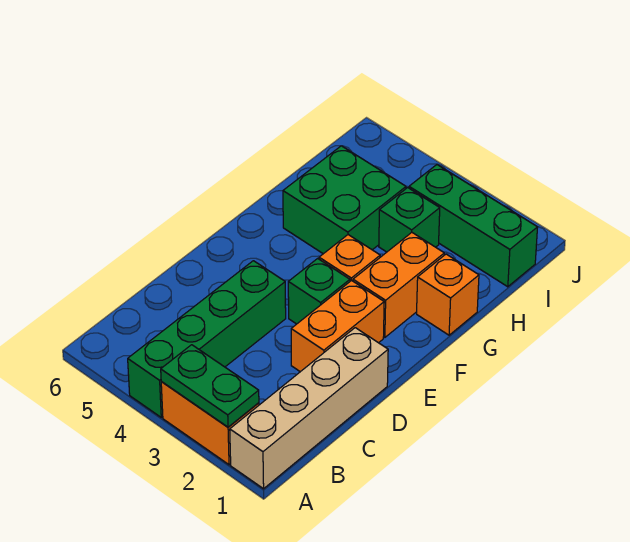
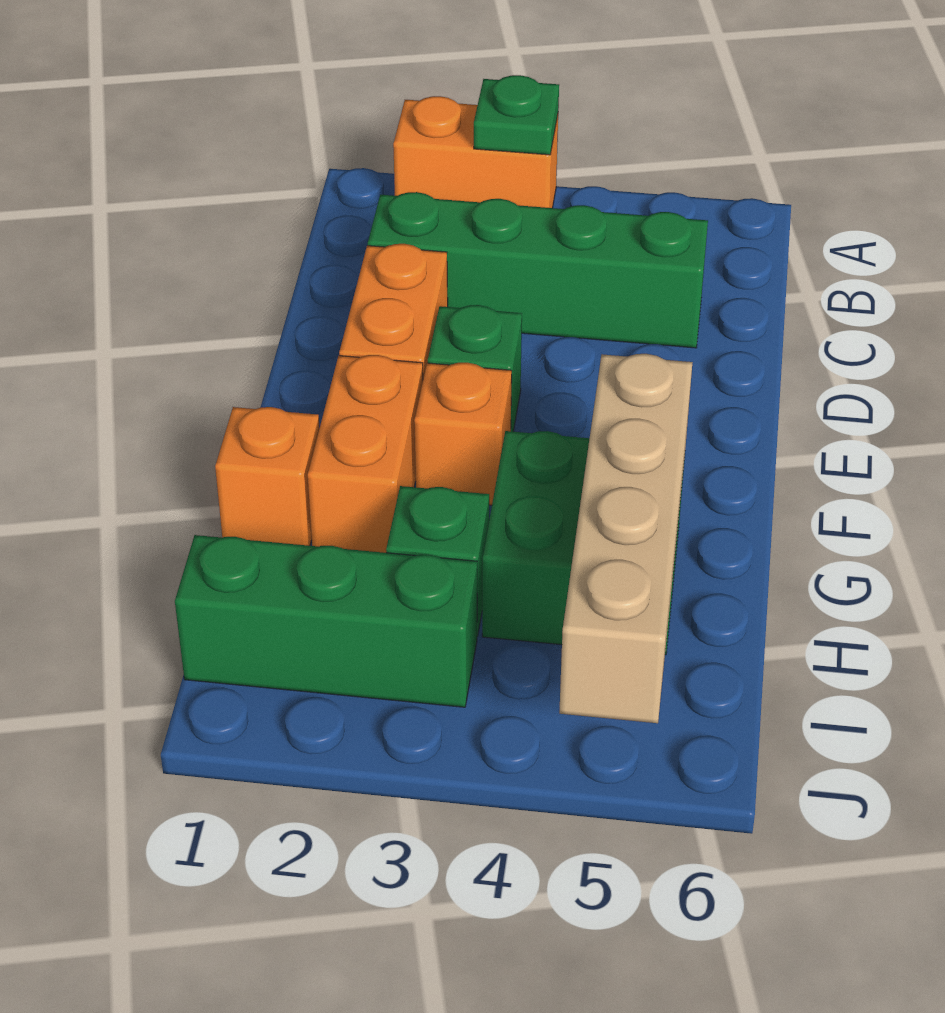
tan brick A1:D1 level 1 -> tan brick G5:J5 level 2
green plate A2:A3 level 2 -> green plate A3 level 2
green brick A4:D4 level 1 -> green brick C2:C5 level 1

